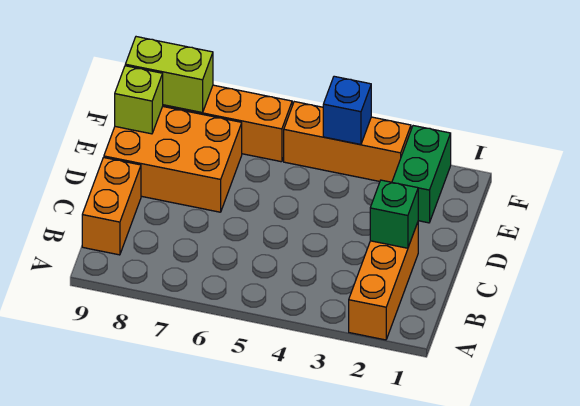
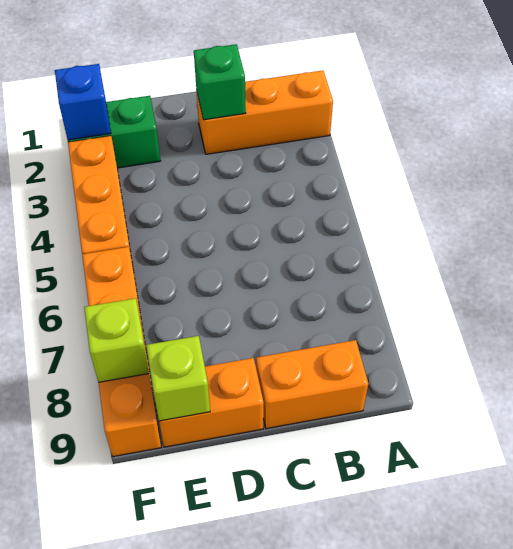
orange brick D7:E9 level 1 -> orange brick D9:E9 level 1
blue brick F4 level 2 -> blue brick F2 level 2
lime brick F8:F9 level 2 -> lime brick F8 level 2

